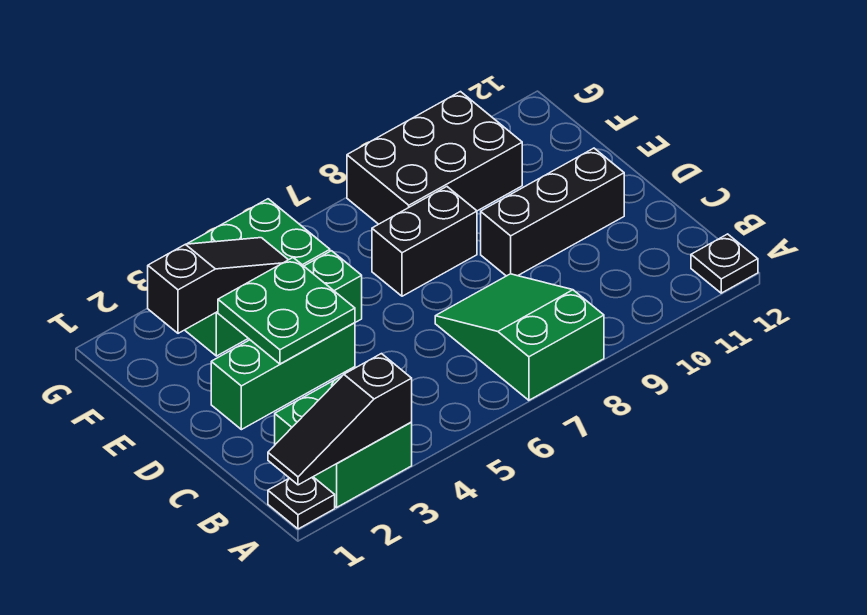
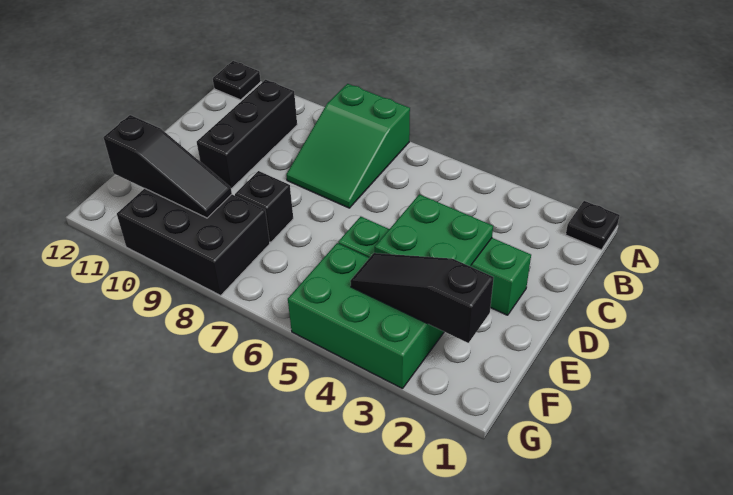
black slope A1:A3 level 2 top 3 -> black slope F9:F11 level 2 top 11
green brick A2:B3 level 1 -> none
black brick D9:D11 level 1 -> black brick B10:D10 level 1
black brick E7:E8 level 1 -> black brick E8 level 1

